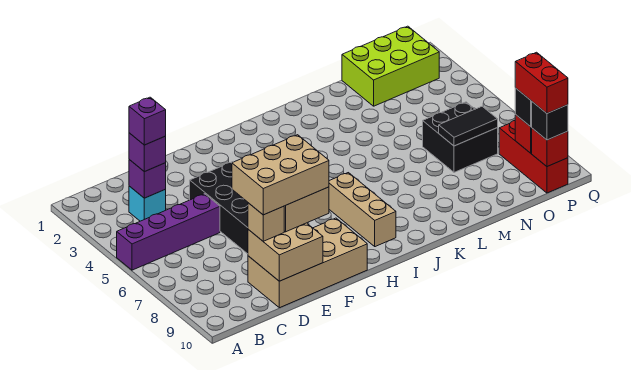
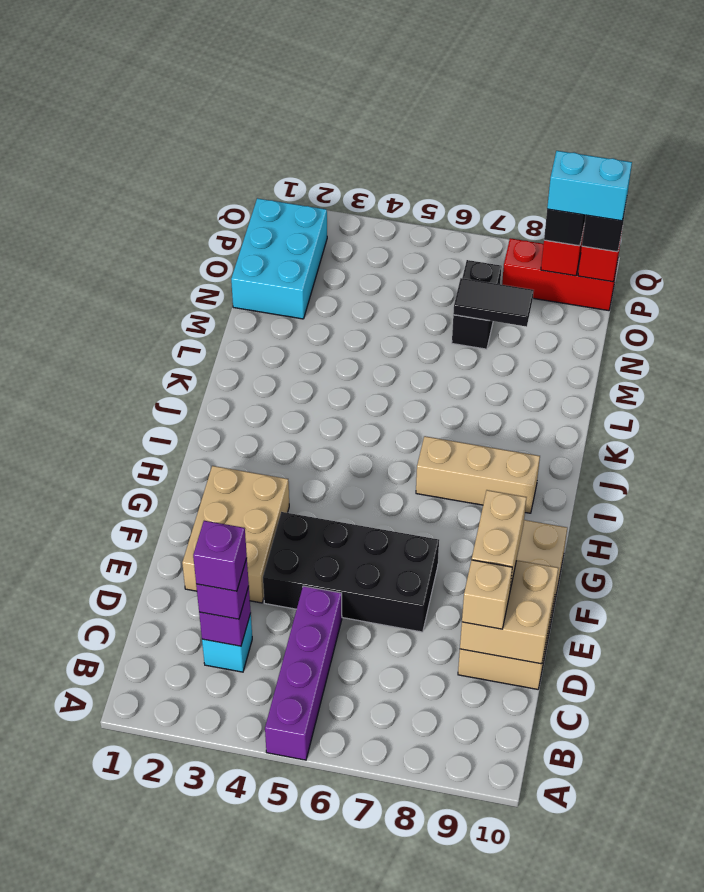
tan brick D8:F9 level 4 -> tan brick E2:G3 level 1
lime brick N1:P2 level 1 -> cyan brick N1:P2 level 1
black brick N6:O7 level 1 -> black brick N7:O7 level 1
black tile N7:O7 level 2 -> black tile N7:N8 level 2
red brick P9:P10 level 4 -> cyan brick P9:P10 level 4

